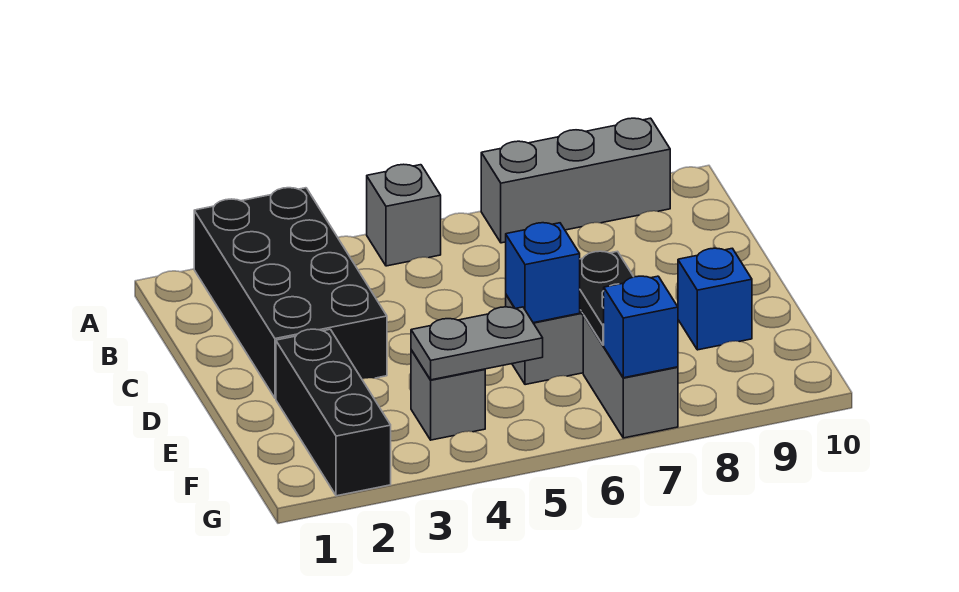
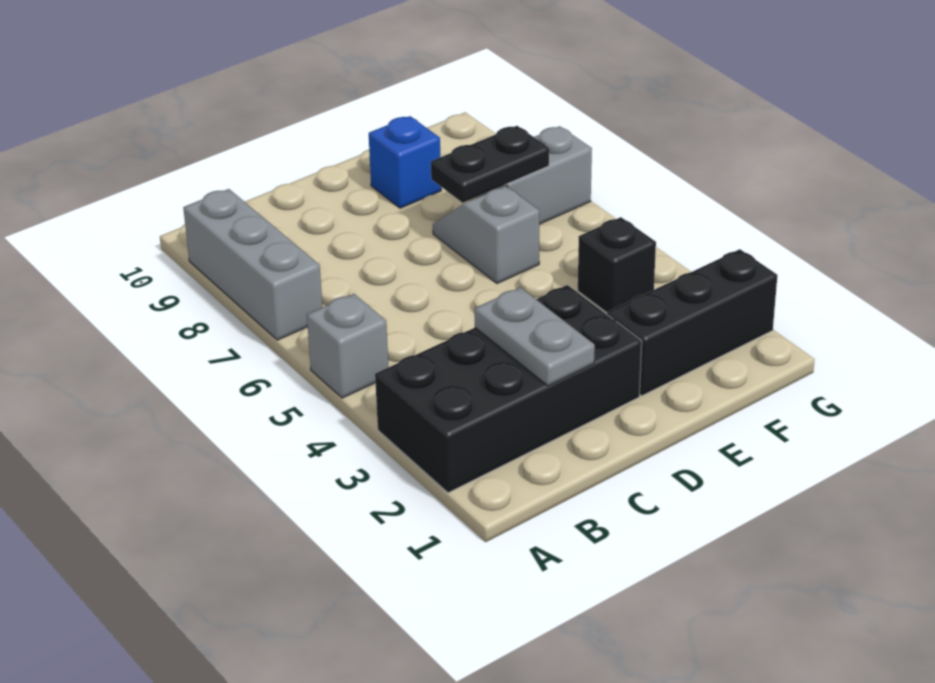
blue brick E6 level 2 -> none
grey brick F4 level 1 -> black brick F4 level 1
grey plate F4:F5 level 2 -> grey plate C2:C3 level 2
blue brick G7 level 2 -> none

